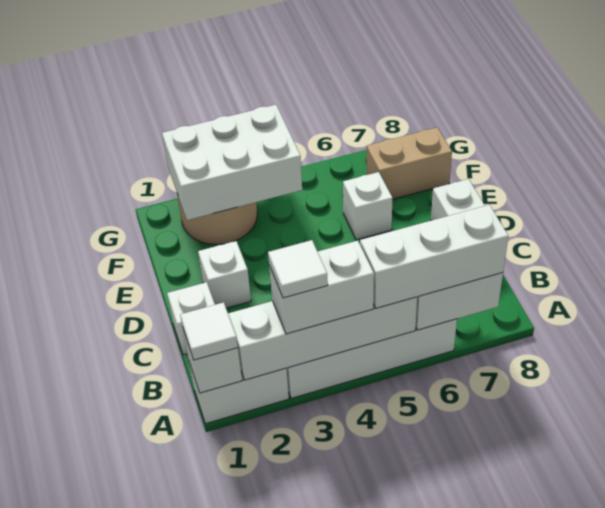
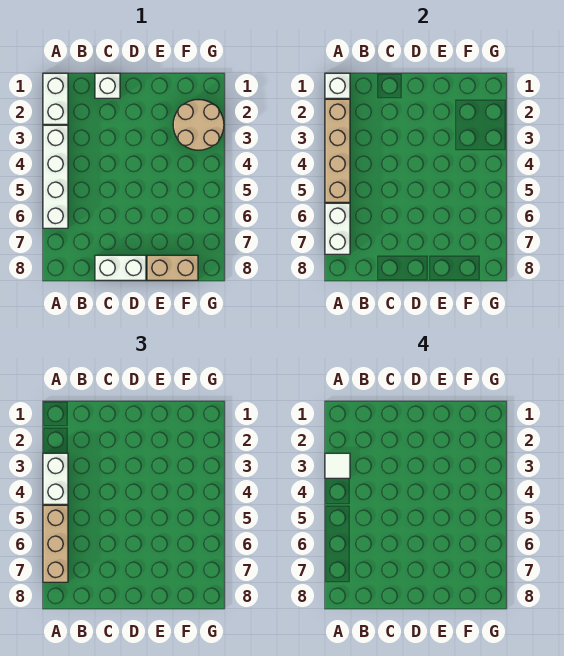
white tile A1 level 3 -> none
white brick A2:A5 level 2 -> tan brick A2:A5 level 2
white brick A5:A7 level 3 -> tan brick A5:A7 level 3
white brick D2 level 1 -> none
white brick E6 level 1 -> none
white brick F2:G4 level 2 -> none
tan brick F7:F8 level 1 -> tan brick E8:F8 level 1

